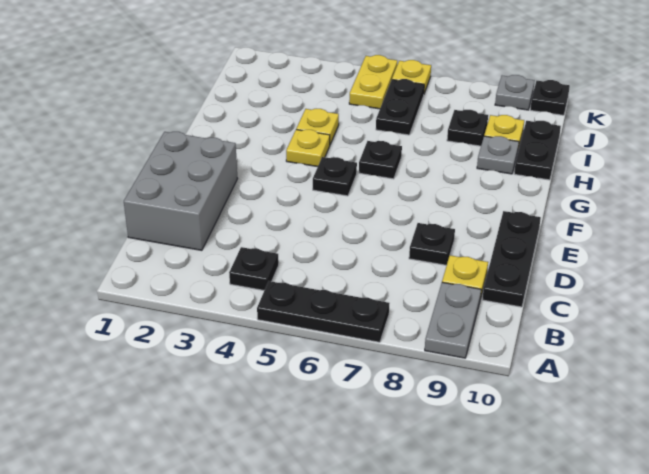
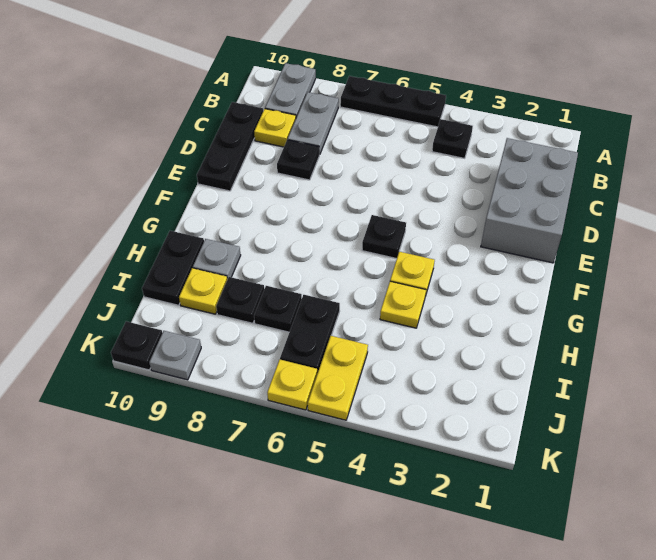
none -> grey plate B8:C8 level 1
black plate G6 level 1 -> black plate I7 level 1

